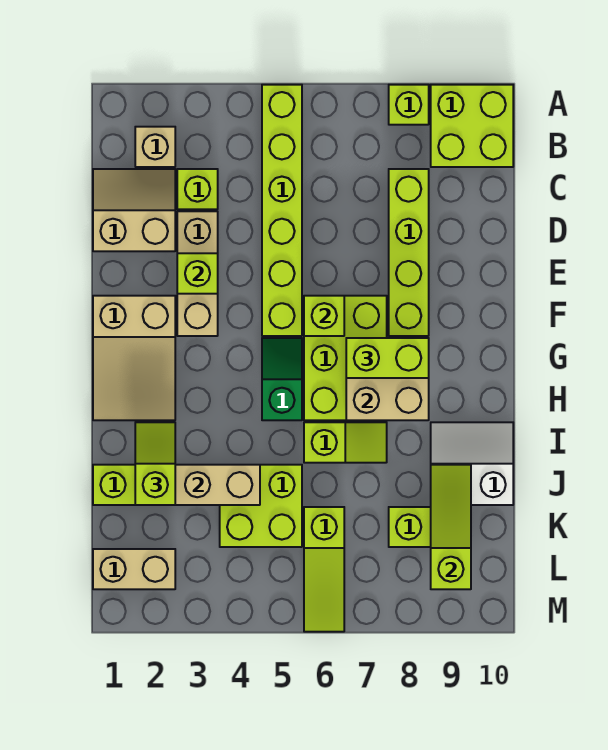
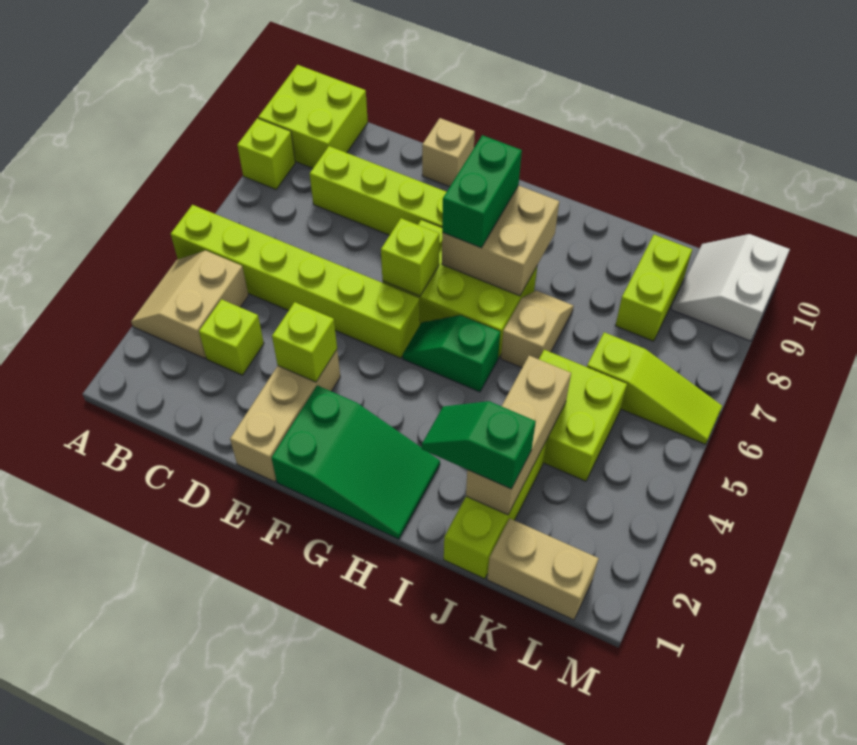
tan brick B2 level 1 -> tan brick E10 level 1
tan slope C1:D2 level 1 top D -> tan slope A3:B4 level 1 top B
tan brick D3:F3 level 1 -> tan brick E1:E3 level 1
tan slope F1:H2 level 1 top F -> green slope F1:H2 level 1 top F
lime brick G7:G8 level 3 -> green brick G7:G8 level 3
lime slope I2:J2 level 3 top J -> green slope I2:J2 level 3 top J
lime slope I6:I7 level 1 top 6 -> tan slope I6:I7 level 1 top 6
white slope I9:J10 level 1 top J -> white slope L9:M10 level 1 top M
lime slope J9:L9 level 2 top L -> none
tan brick L1:L2 level 1 -> tan brick K1:L1 level 1

